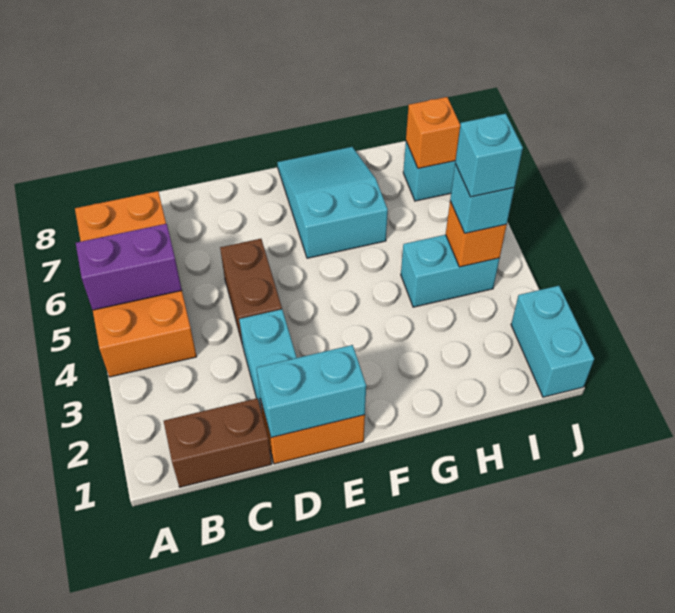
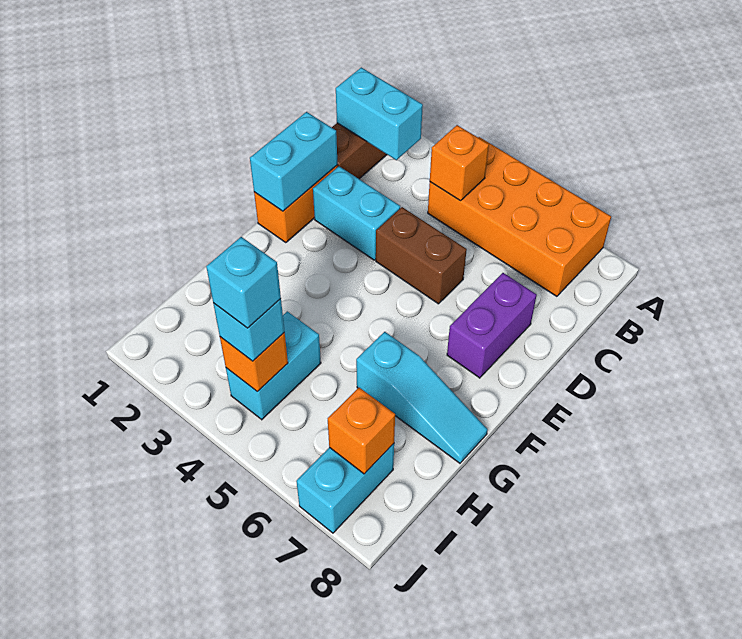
purple brick A5:B5 level 2 -> purple brick D7:E7 level 1
none -> orange brick B4 level 2
cyan slope F6:G8 level 1 top 6 -> cyan slope G6:G8 level 1 top 6
cyan brick J1:J2 level 1 -> cyan brick B1:B2 level 2

